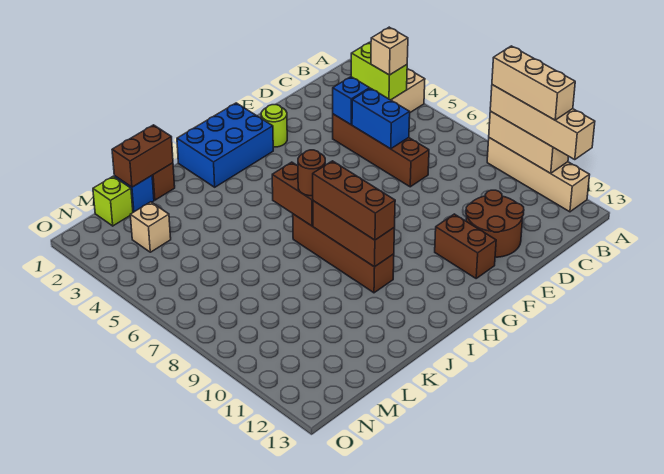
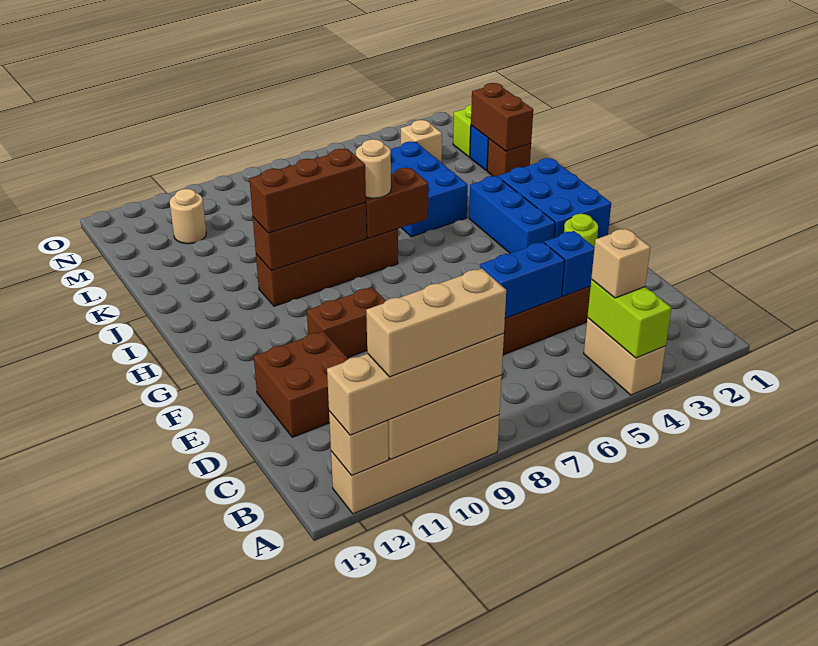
none -> tan brick A12 level 2
lime brick B3:B4 level 2 -> lime brick A4:B4 level 2
brown round brick D11:E12 level 1 -> brown brick D11:E12 level 1
brown brick F11:F12 level 1 -> brown brick F9:F10 level 1
none -> blue brick G3:I3 level 1
brown round brick I7 level 3 -> tan round brick I7 level 3
none -> blue brick J4:L5 level 1
none -> tan round brick M11 level 1

